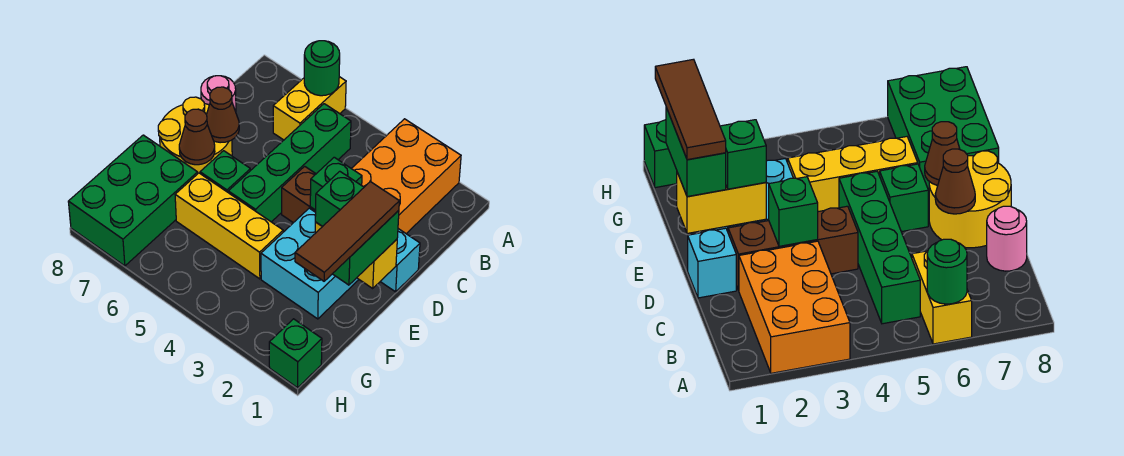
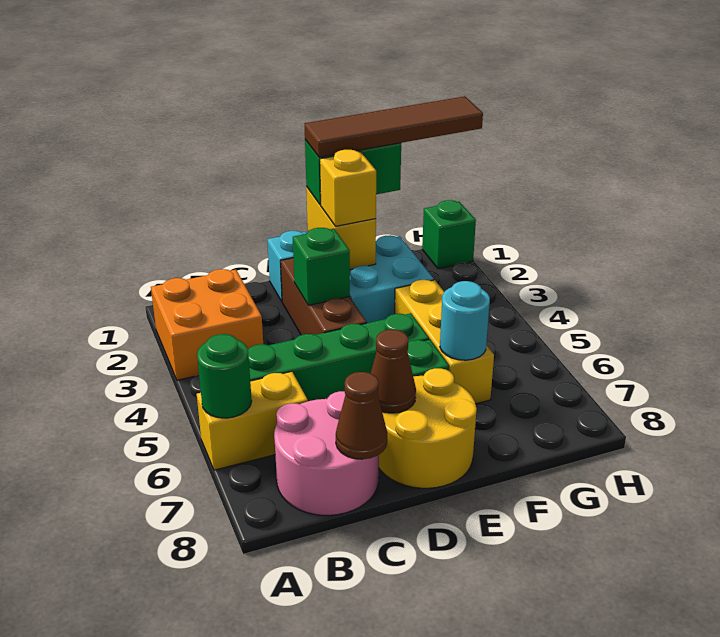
orange brick A2:C3 level 1 -> orange brick A2:B3 level 1
pink round brick C8 level 1 -> pink round brick B7:C8 level 1
brown tile E1:G1 level 4 -> brown tile E1:H1 level 4
green brick E2 level 3 -> yellow brick E2 level 3
brown cone E7 level 2 -> brown cone C8 level 2
none -> cyan round brick F6 level 2
green brick F7:H8 level 1 -> none

